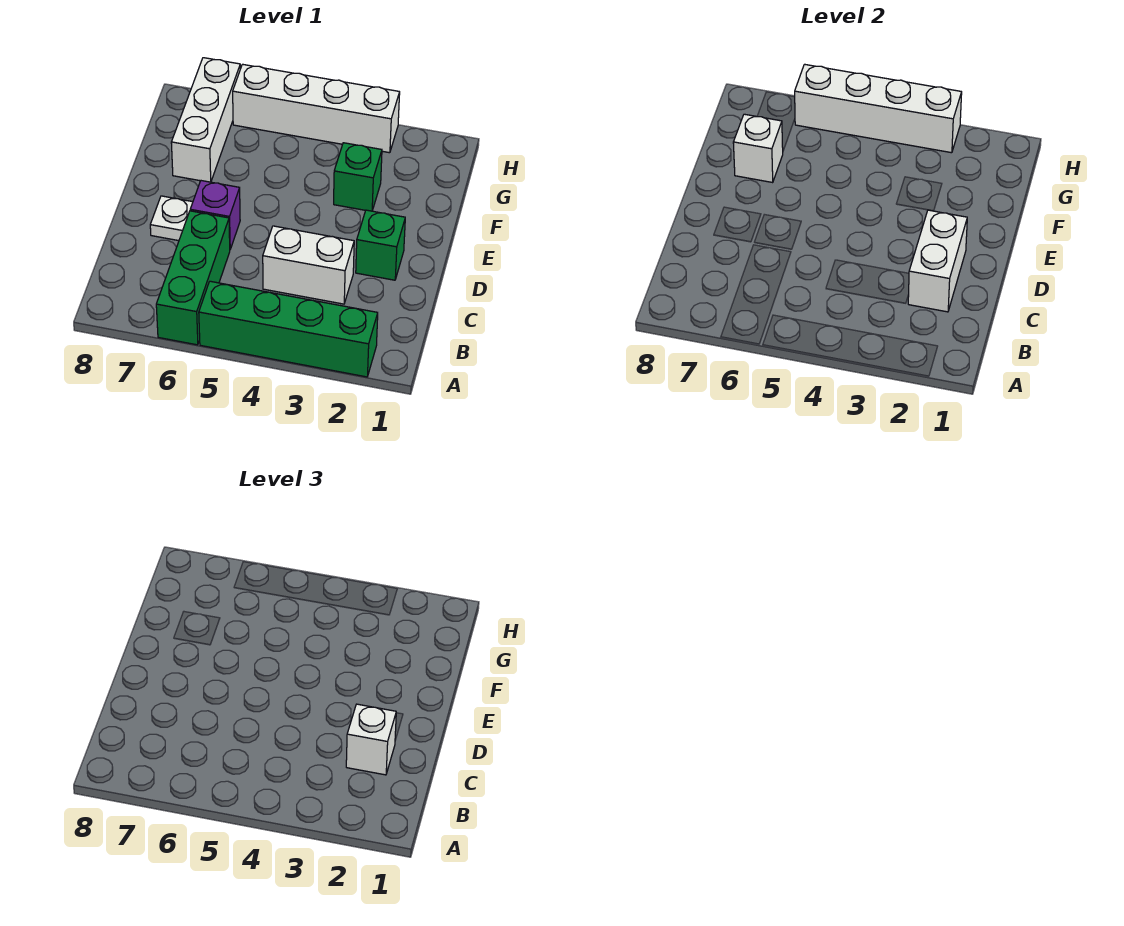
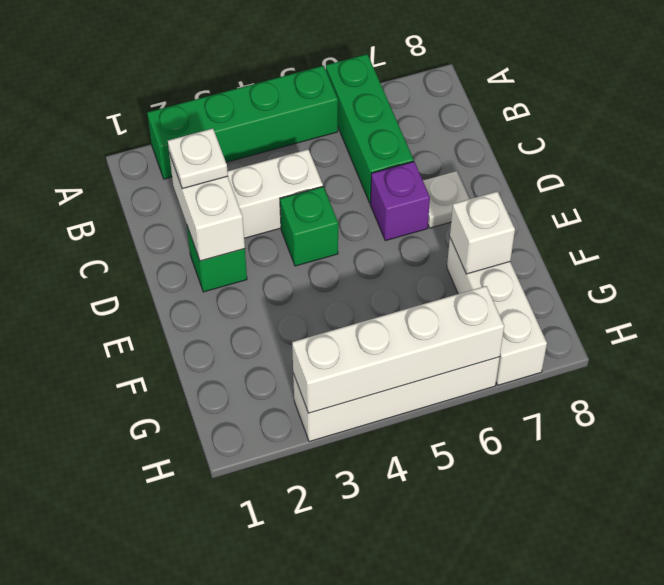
white brick C2 level 3 -> white plate C2 level 3
green brick F3 level 1 -> green brick D4 level 1

